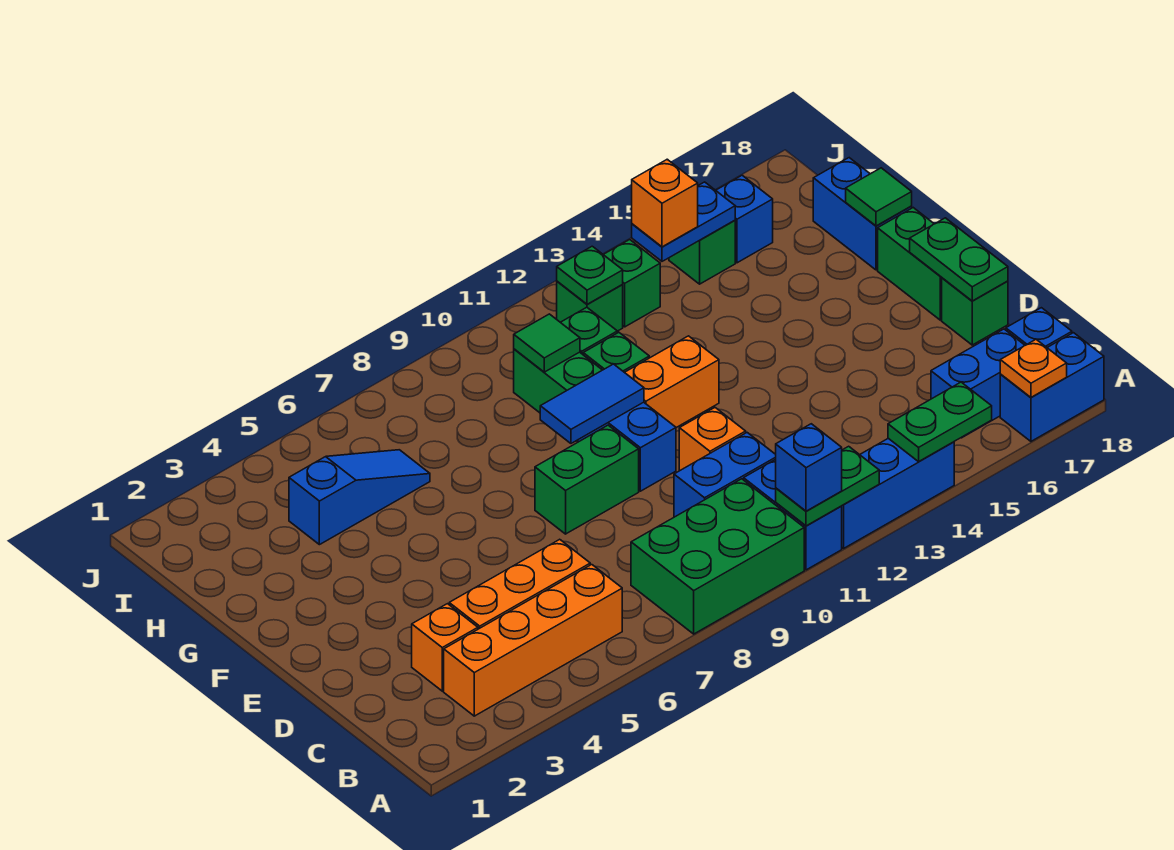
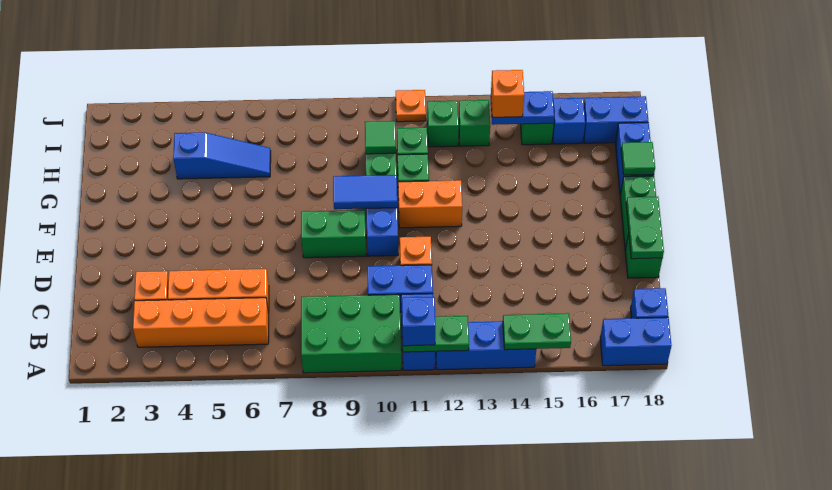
orange plate A17 level 2 -> orange plate J11 level 1
blue brick B16:B17 level 1 -> blue brick I17:I18 level 1
green plate I12 level 2 -> none

